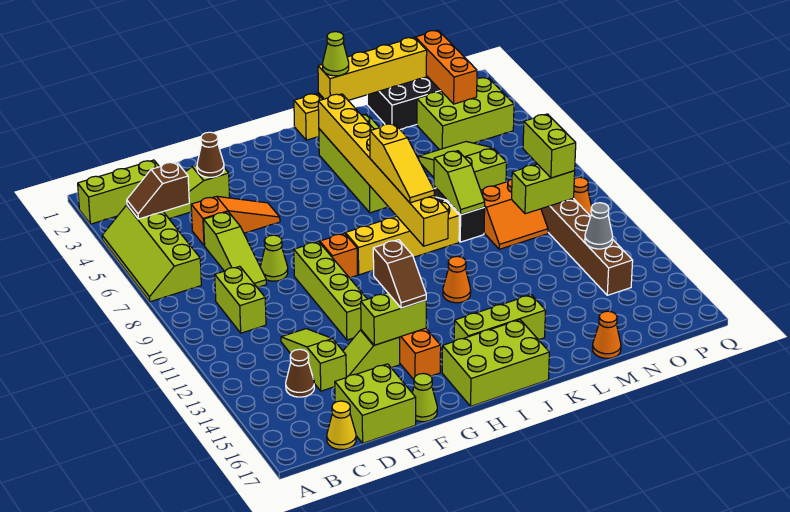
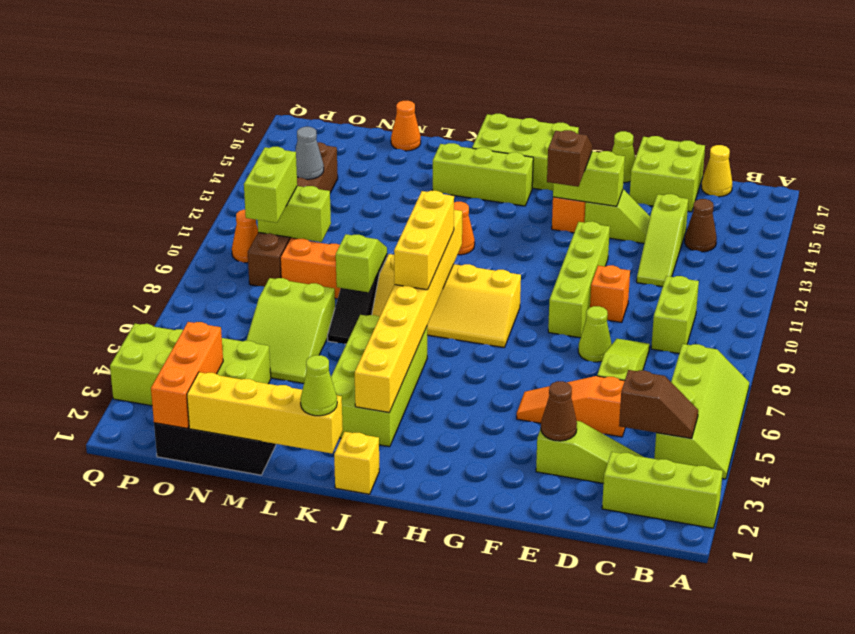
orange brick G9 level 1 -> orange brick E10 level 1
yellow slope J7:J9 level 3 top 7 -> yellow brick J7:J9 level 3
lime brick N3:P4 level 1 -> lime brick N3:Q4 level 1

